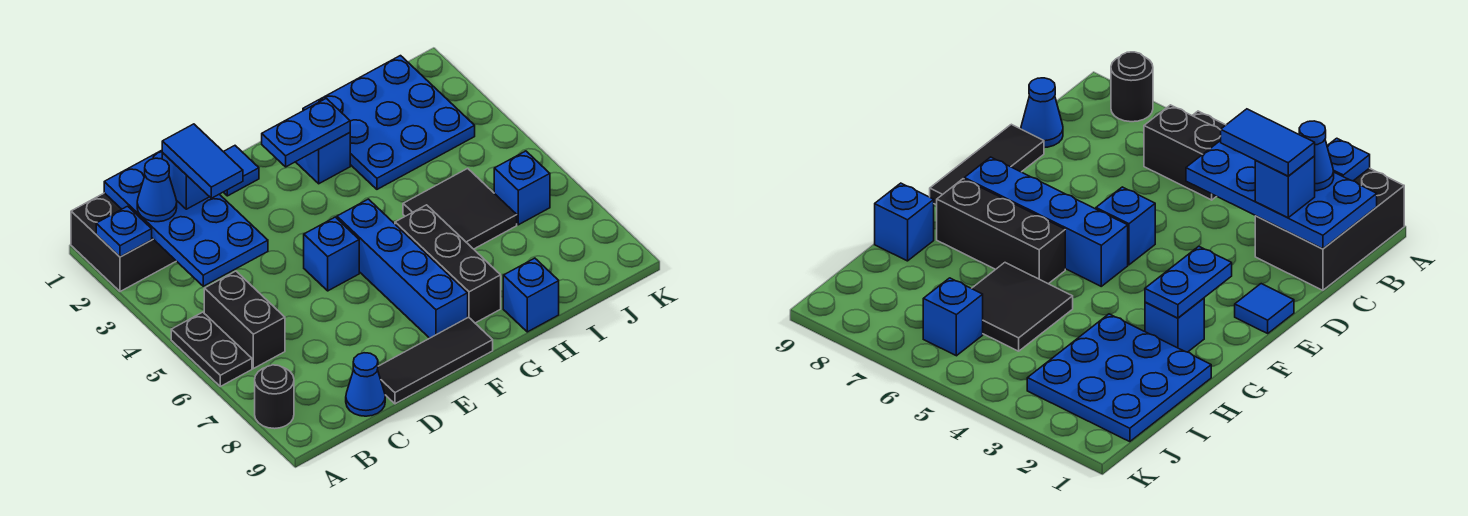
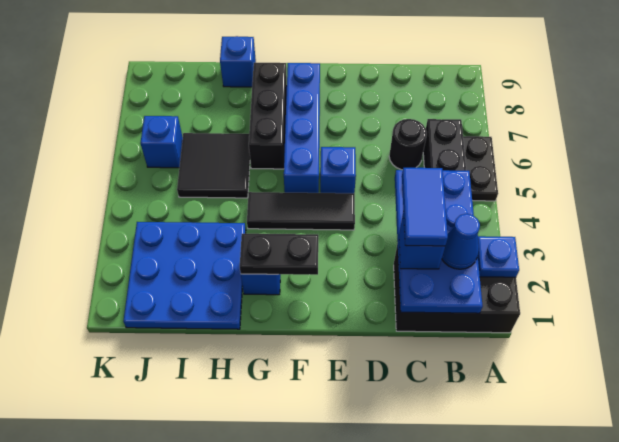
black round brick A8 level 1 -> black round brick C6 level 1
blue cone C9 level 1 -> none
black tile D9:F9 level 1 -> black tile E4:G4 level 1
blue tile E1 level 1 -> none
blue plate F2:G2 level 2 -> black plate F2:G2 level 2

